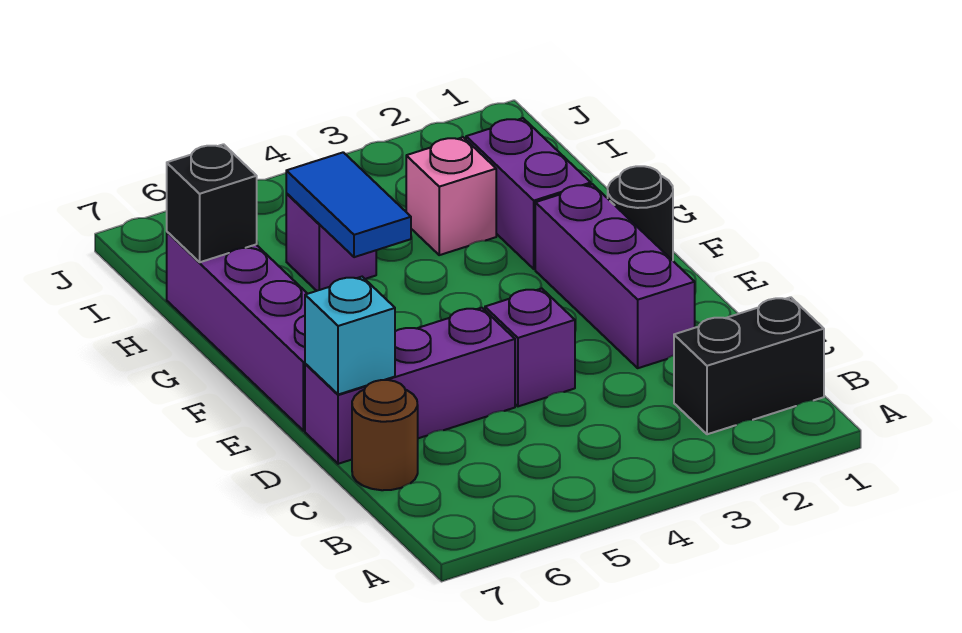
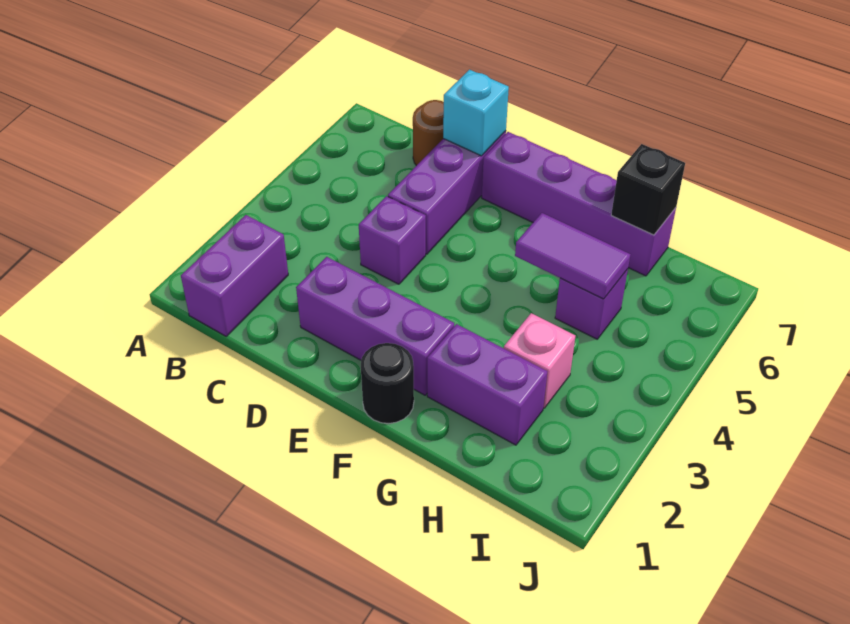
black brick B1:B2 level 1 -> purple brick B1:B2 level 1
blue tile G5:H5 level 2 -> purple tile G5:H5 level 2

